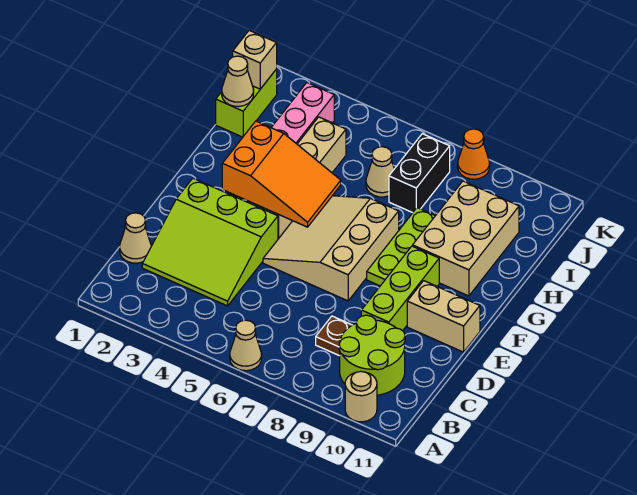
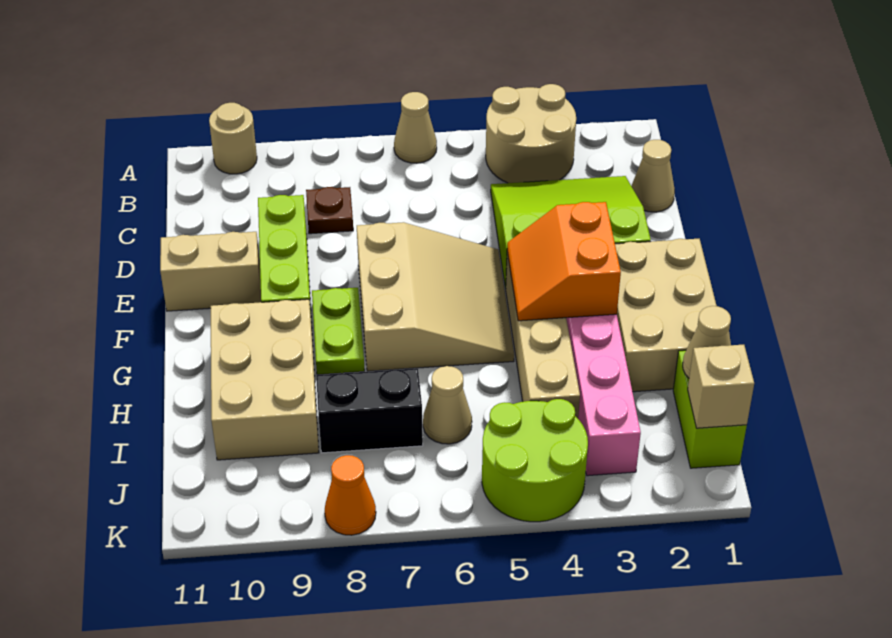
none -> tan round brick A3:B4 level 1
lime round brick B9:C10 level 1 -> lime round brick J4:K5 level 1
none -> tan brick F1:H2 level 1
orange slope F3:G5 level 2 top 3 -> orange slope F3:G4 level 2 top 3
lime plate F8:H8 level 1 -> lime plate F8:G8 level 1
black brick I7:J7 level 1 -> black brick I7:I8 level 1

